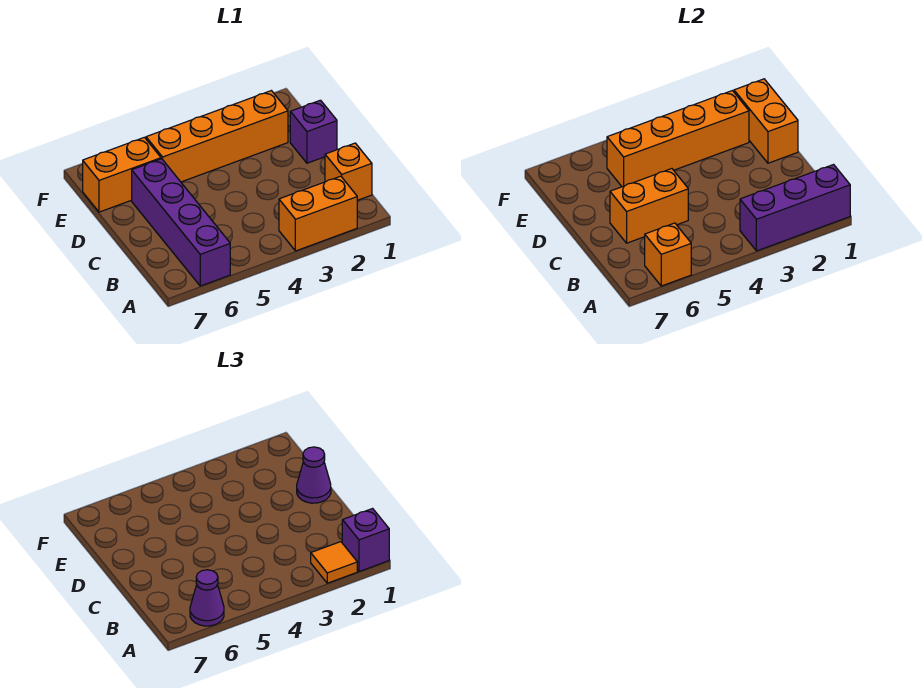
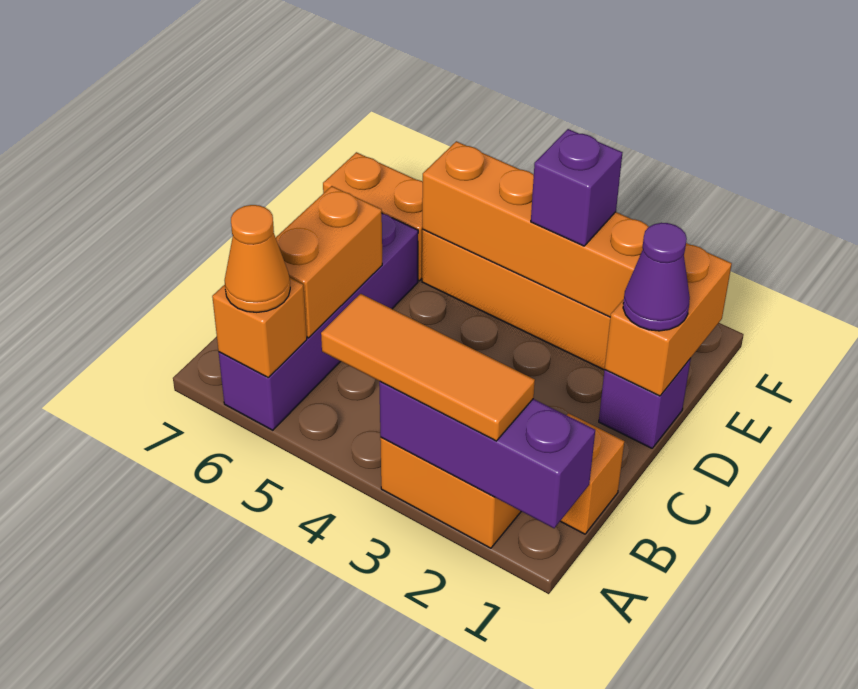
purple brick A1 level 3 -> purple brick E3 level 3
orange tile A2 level 3 -> orange tile A2:A4 level 3
purple cone A6 level 3 -> orange cone A6 level 3
orange brick C5:C6 level 2 -> orange brick B6:C6 level 2

